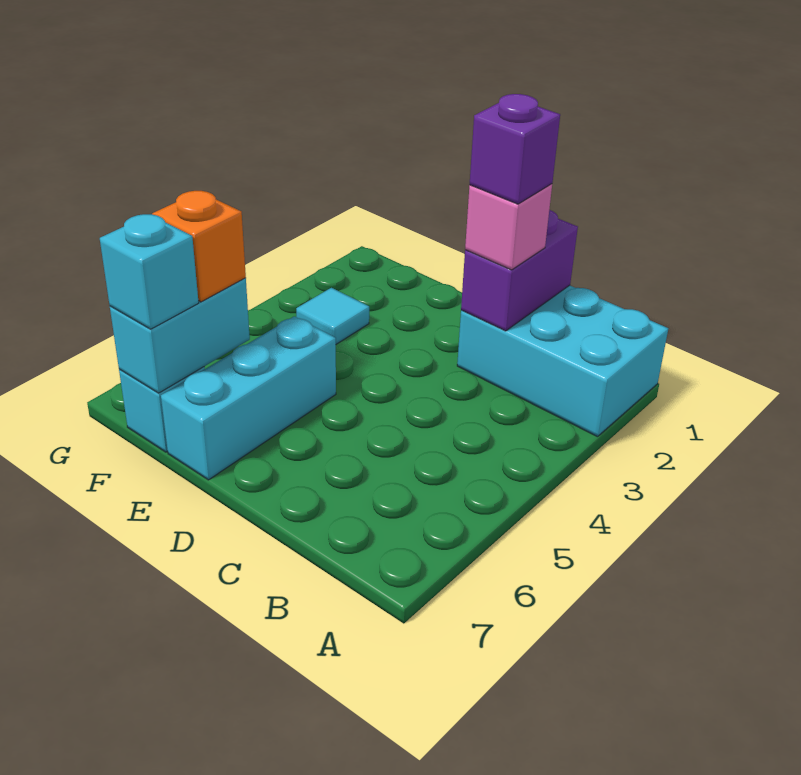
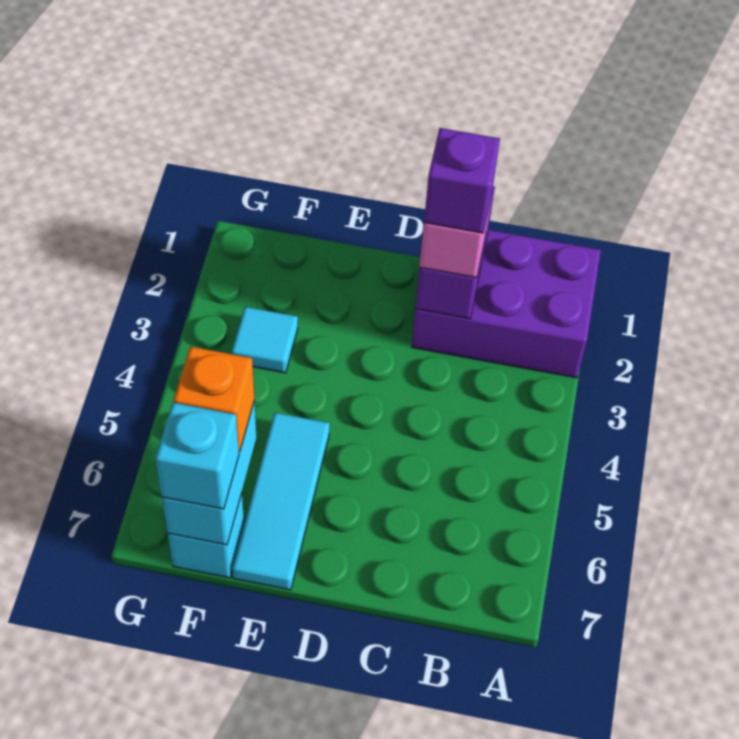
cyan brick A1:C2 level 1 -> purple brick A1:C2 level 1
cyan brick E5:E7 level 1 -> cyan tile E5:E7 level 1

